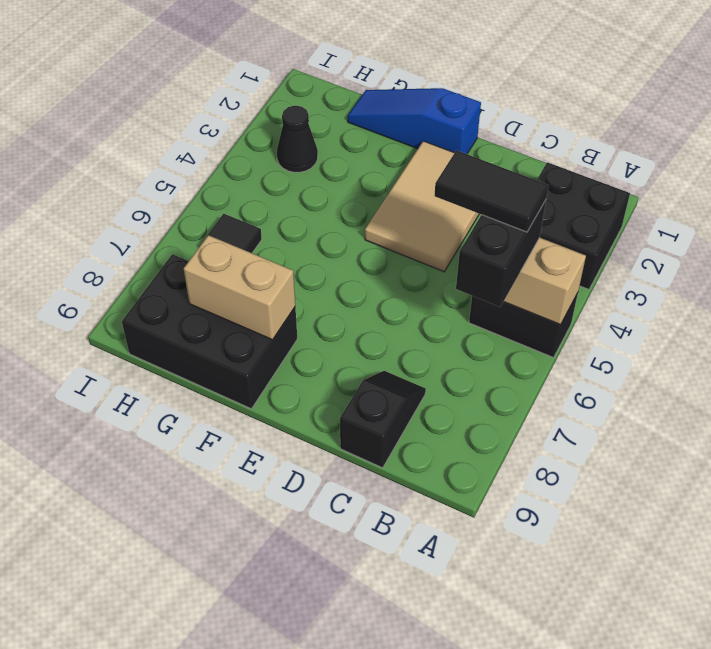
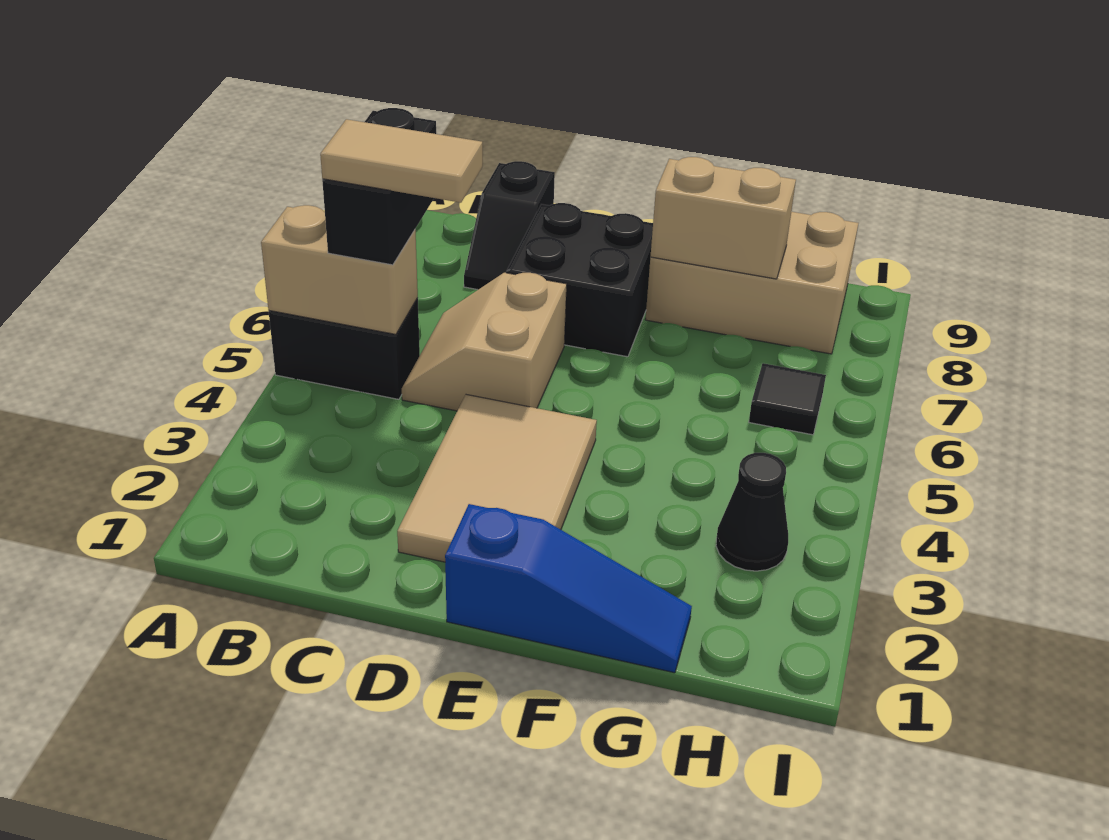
black brick A2:B3 level 1 -> black brick D7:E8 level 1
black tile B5:C5 level 4 -> tan tile B5:C5 level 4
none -> tan slope C5:D6 level 1 top D
black brick F8:H9 level 1 -> tan brick F8:H9 level 1

